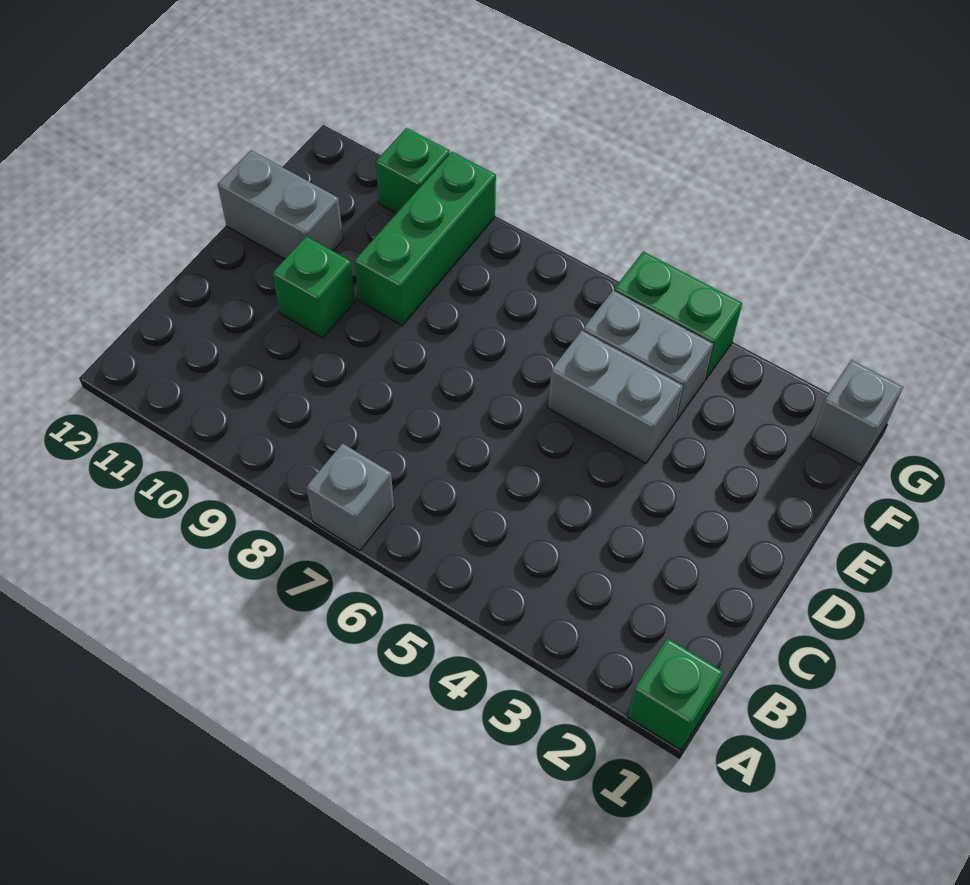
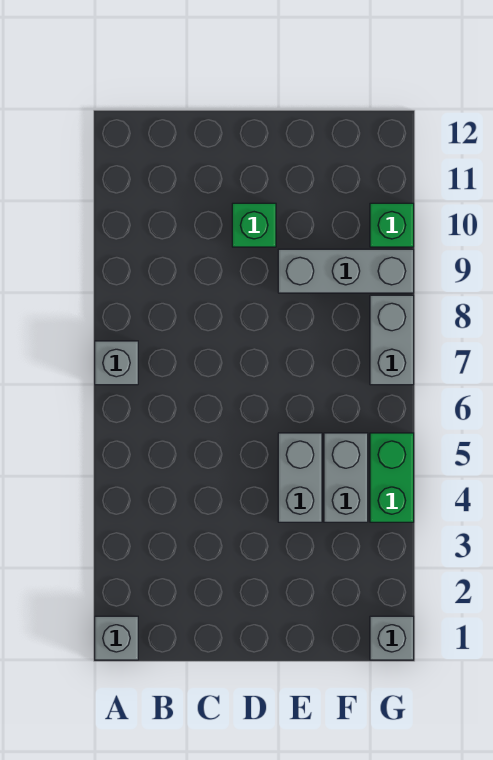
green brick A1 level 1 -> grey brick A1 level 1
green brick E9:G9 level 1 -> grey brick E9:G9 level 1
grey brick E11:E12 level 1 -> grey brick G7:G8 level 1

